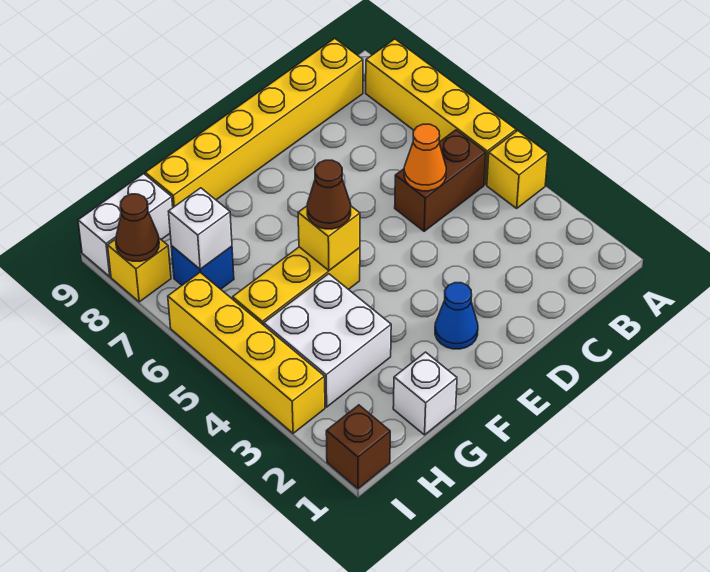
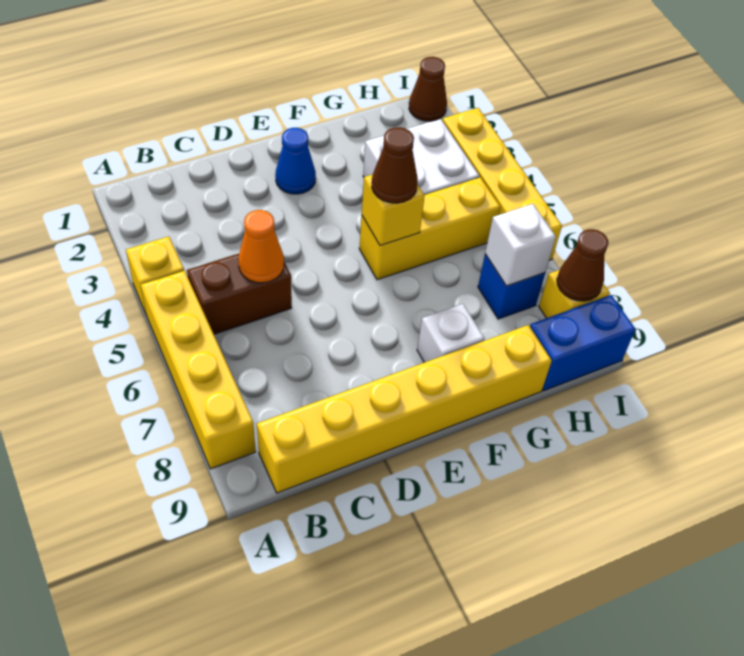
white brick G1 level 1 -> white brick F8 level 1
white brick H9:I9 level 1 -> blue brick H9:I9 level 1
brown brick I1 level 1 -> brown cone I1 level 1

